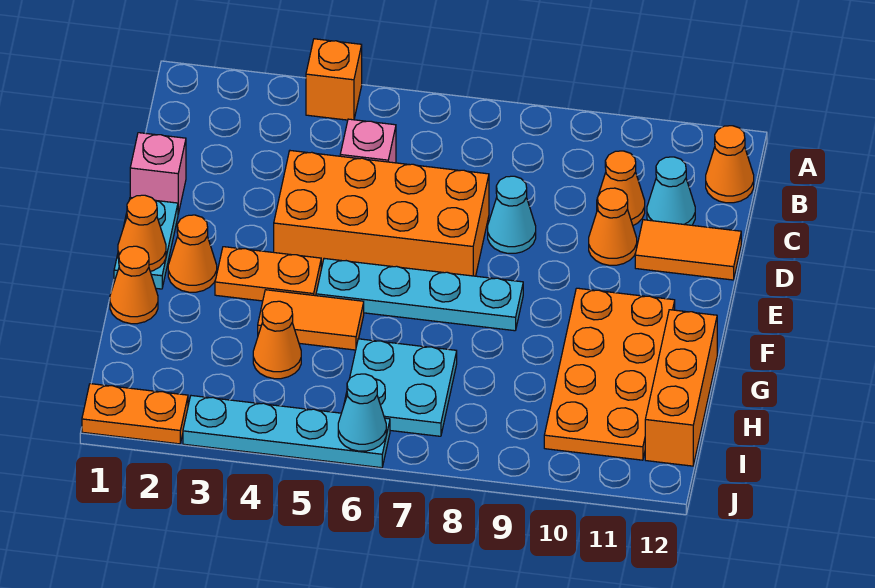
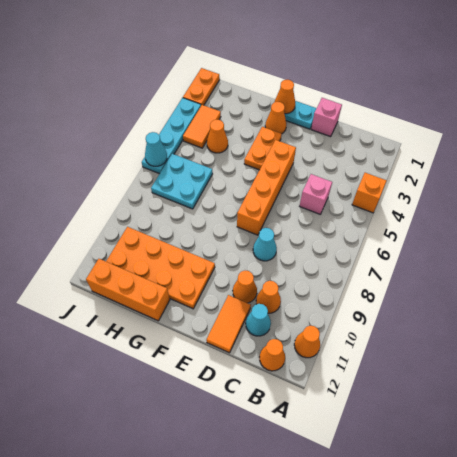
orange brick D4:E7 level 1 -> orange brick E4:E7 level 1
cyan plate F5:F8 level 1 -> none
orange cone G1 level 1 -> orange cone A11 level 1
orange tile G4:G5 level 1 -> orange tile I3:I4 level 1

